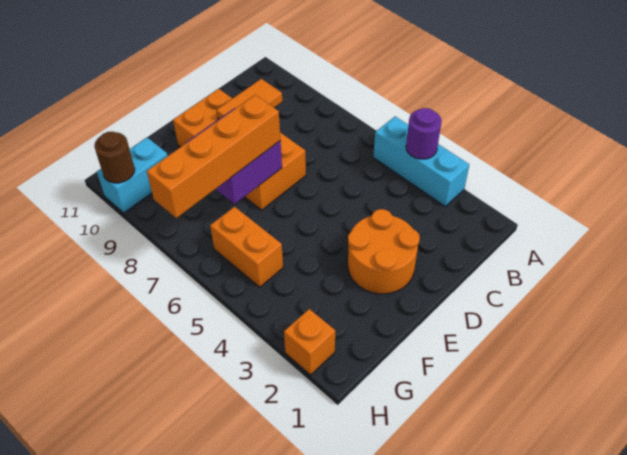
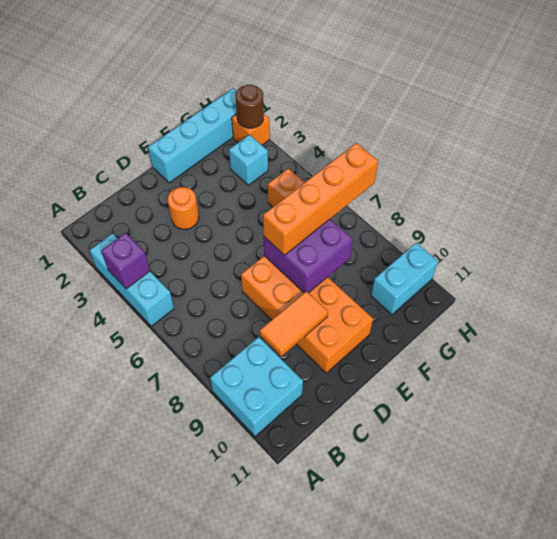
purple round brick A4 level 2 -> purple brick A4 level 2
none -> cyan brick A9:B10 level 1
orange round brick D2:E3 level 1 -> orange round brick D3 level 1
none -> cyan brick E1:H1 level 1
none -> cyan brick G3 level 1
brown round brick H10 level 2 -> brown round brick H2 level 2

